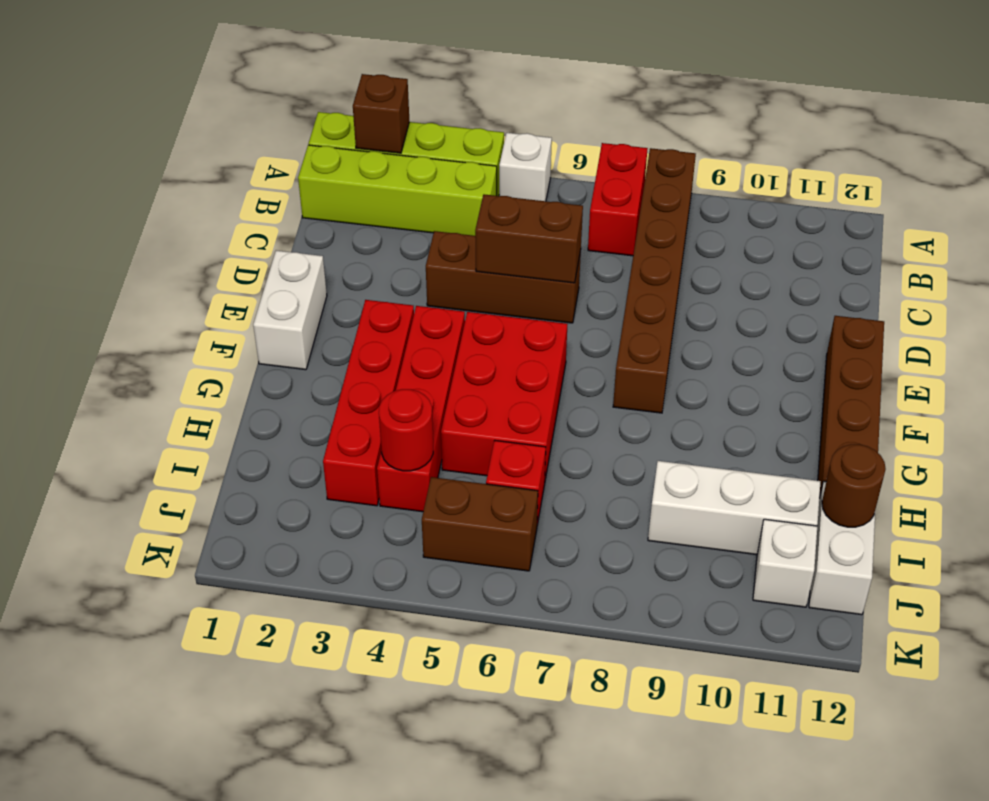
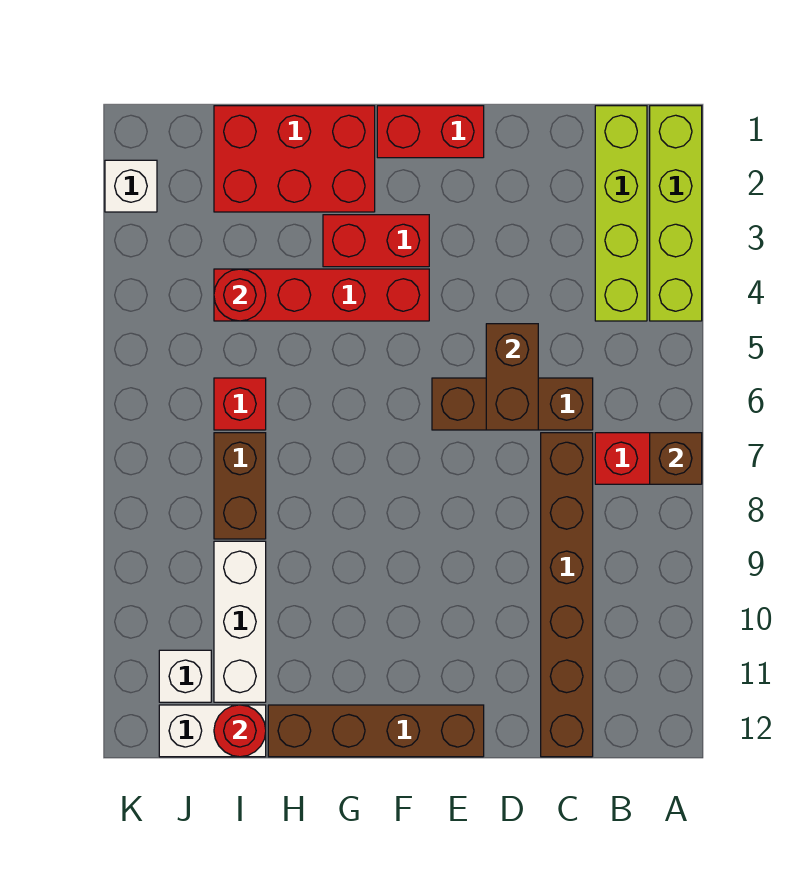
brown brick A2 level 2 -> brown brick A7 level 2
white brick A5 level 1 -> white brick K2 level 1
brown brick A8:F8 level 1 -> brown brick C7:C12 level 1
brown brick D4:D6 level 1 -> brown brick C6:E6 level 1
white brick E1:F1 level 1 -> red brick E1:F1 level 1
red brick F3:I3 level 1 -> red brick F3:G3 level 1
red brick F5:H6 level 1 -> red brick G1:I2 level 1
brown round brick I12 level 2 -> red round brick I12 level 2
brown brick J5:J6 level 1 -> brown brick I7:I8 level 1

